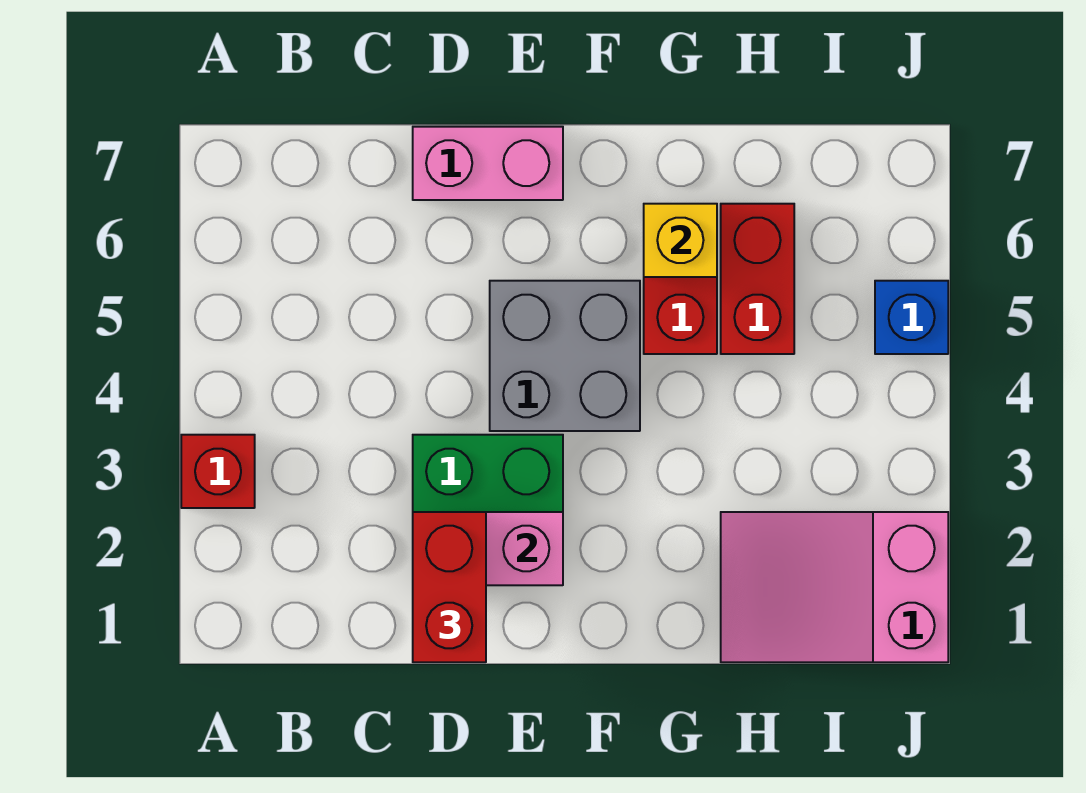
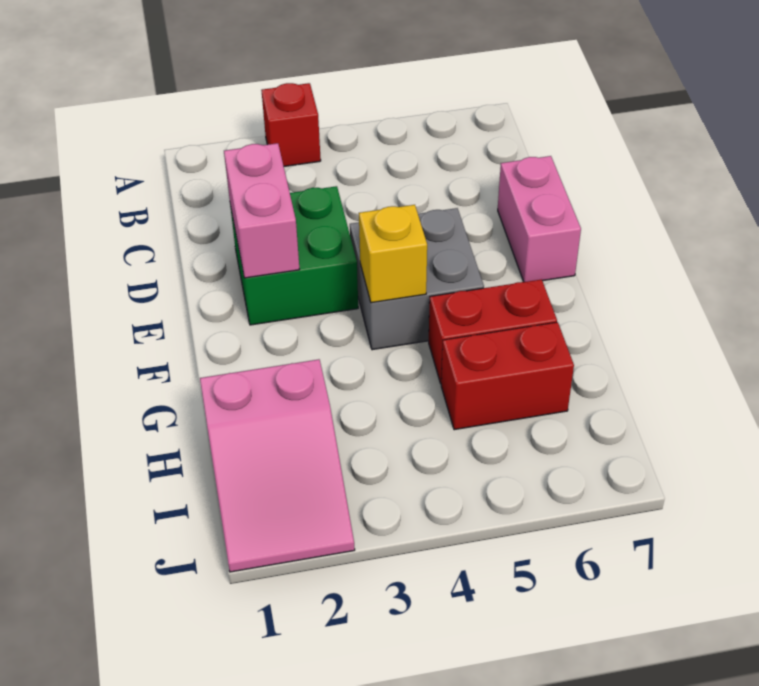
red brick D1:D2 level 3 -> none
yellow brick G6 level 2 -> yellow brick F4 level 2
pink slope H1:J2 level 1 top J -> pink slope H1:J2 level 1 top H
blue brick J5 level 1 -> none

